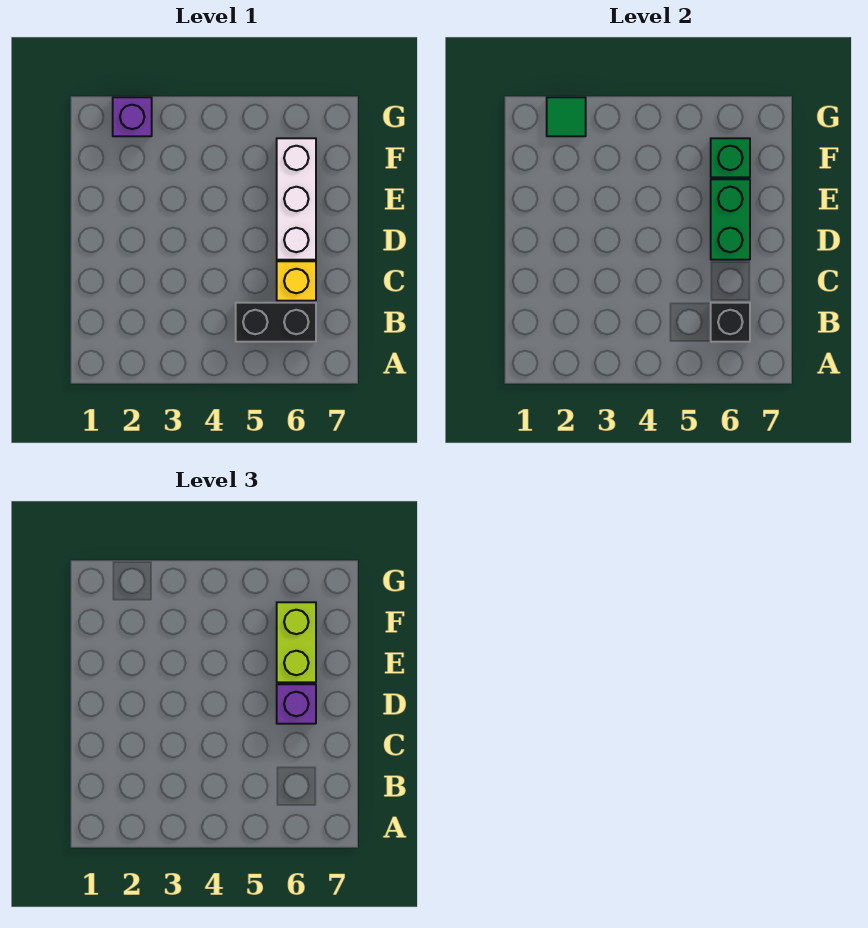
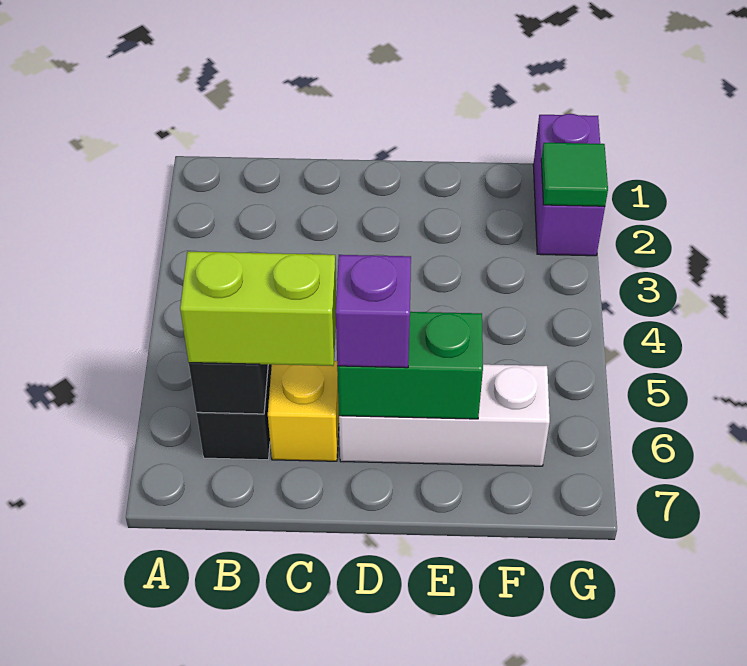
lime brick E6:F6 level 3 -> lime brick B6:C6 level 3
green brick F6 level 2 -> none
purple brick G2 level 1 -> purple brick G1:G2 level 1

